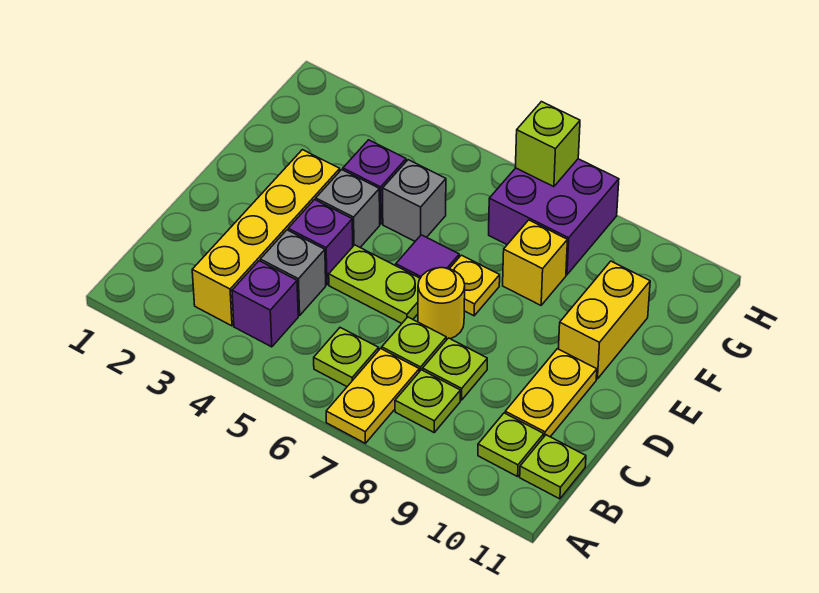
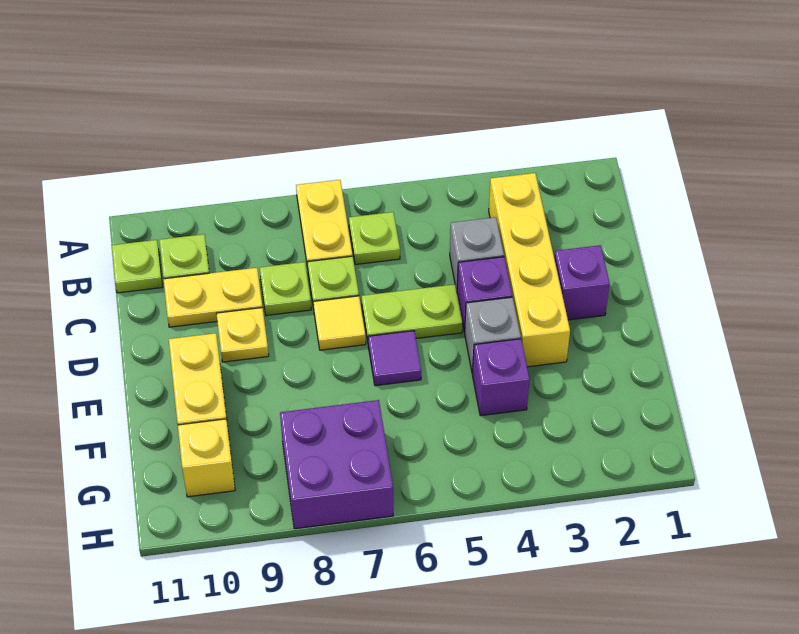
purple brick B4 level 1 -> purple brick D2 level 1
lime plate B8 level 1 -> none
yellow plate C10:D10 level 1 -> yellow plate C9:C10 level 1
yellow round brick D7 level 1 -> yellow tile D7 level 1
yellow plate E7 level 1 -> yellow plate D9 level 1
grey brick F5 level 1 -> none
yellow brick F8 level 1 -> yellow brick G10 level 1
lime brick H7 level 2 -> none

